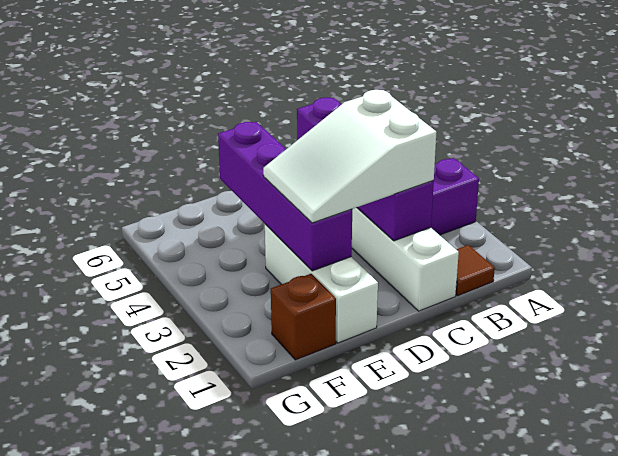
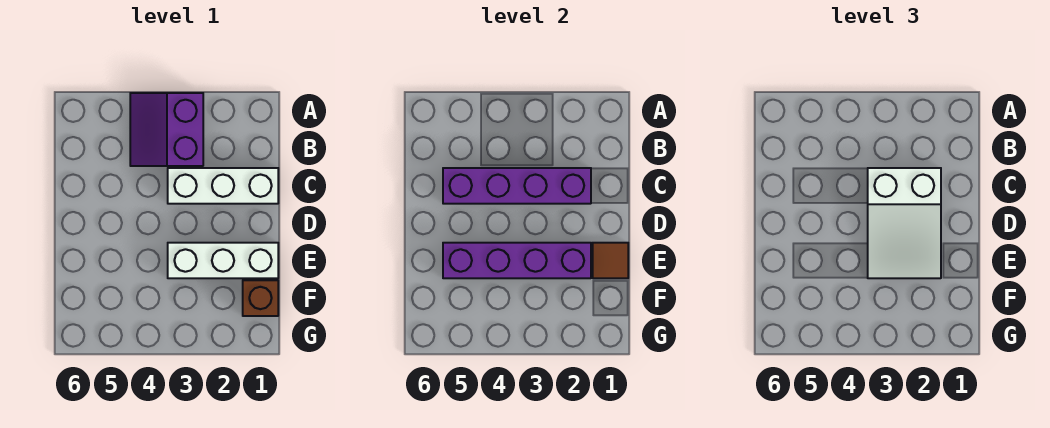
brown tile B1 level 1 -> brown tile E1 level 2

